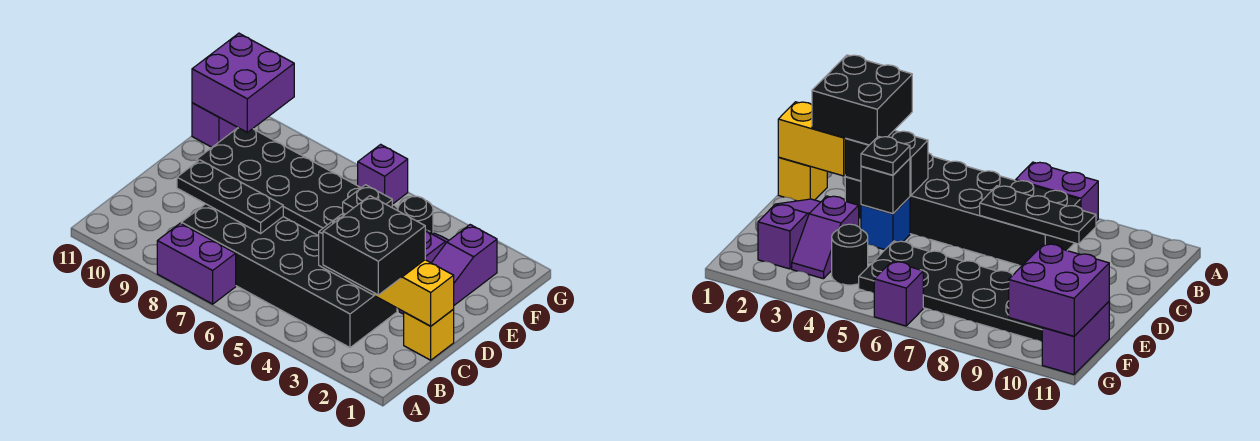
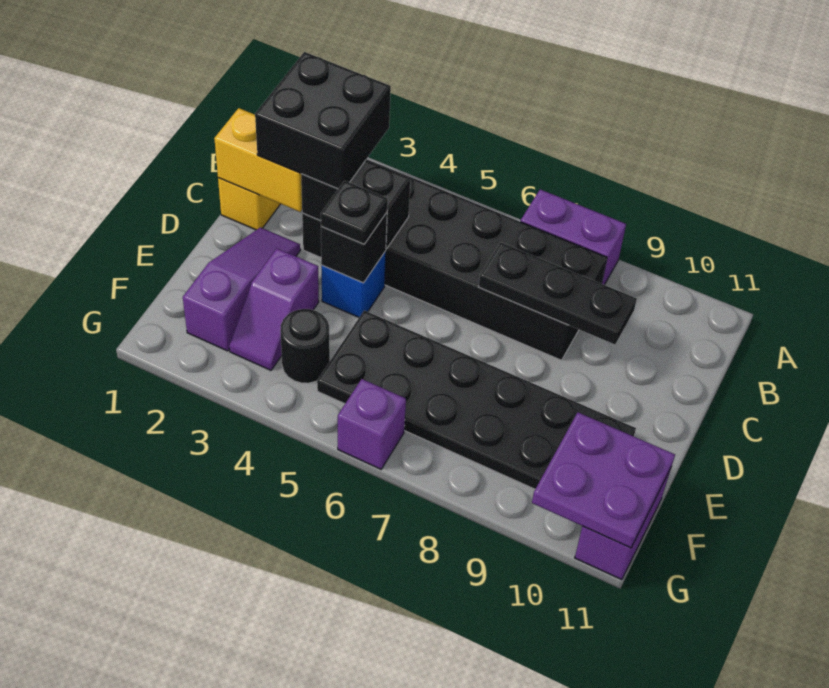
purple brick F10:G11 level 2 -> purple plate F10:G11 level 2

